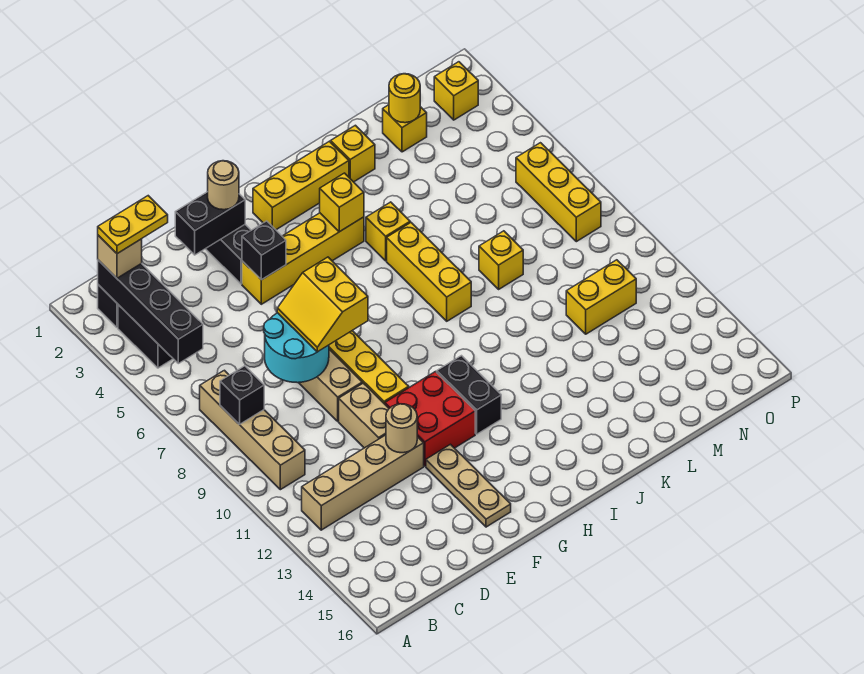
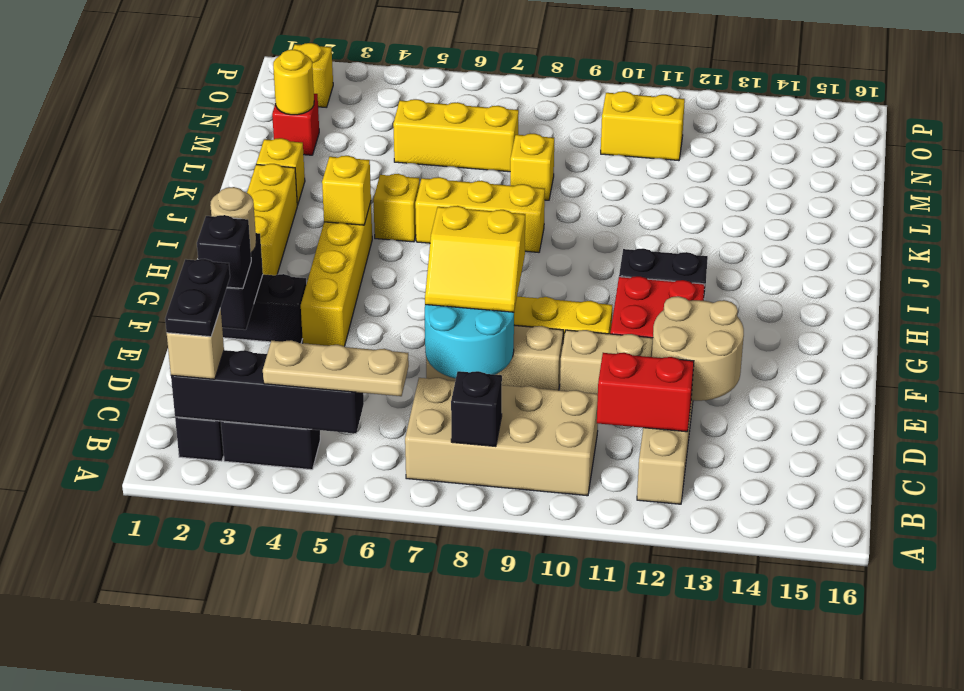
yellow plate B2:C2 level 4 -> black plate B2:C2 level 4
tan brick B7:B10 level 1 -> tan brick B7:C10 level 1
none -> red brick C11:C12 level 2
tan round brick E12 level 2 -> tan round brick D12:E13 level 2
black brick F4 level 2 -> black brick E2 level 3
tan plate F13:F15 level 1 -> tan plate B4:B6 level 3
yellow brick M2 level 1 -> red brick M2 level 1
yellow brick M11:N11 level 1 -> yellow brick N10:N11 level 1
yellow brick O6:O8 level 1 -> yellow brick M5:M7 level 1

